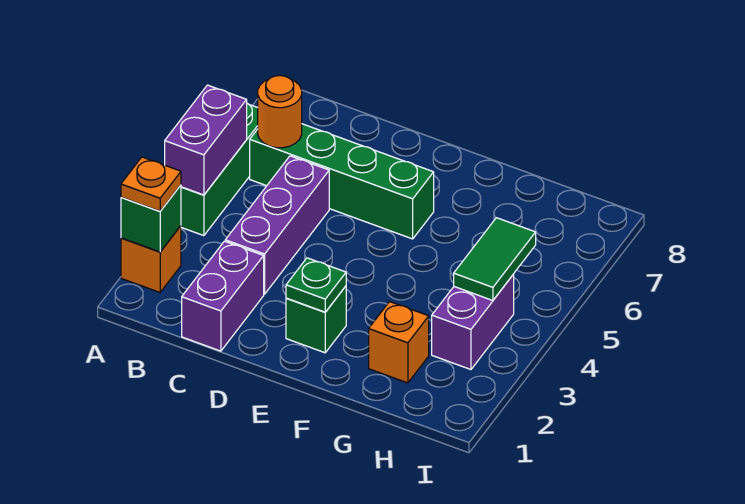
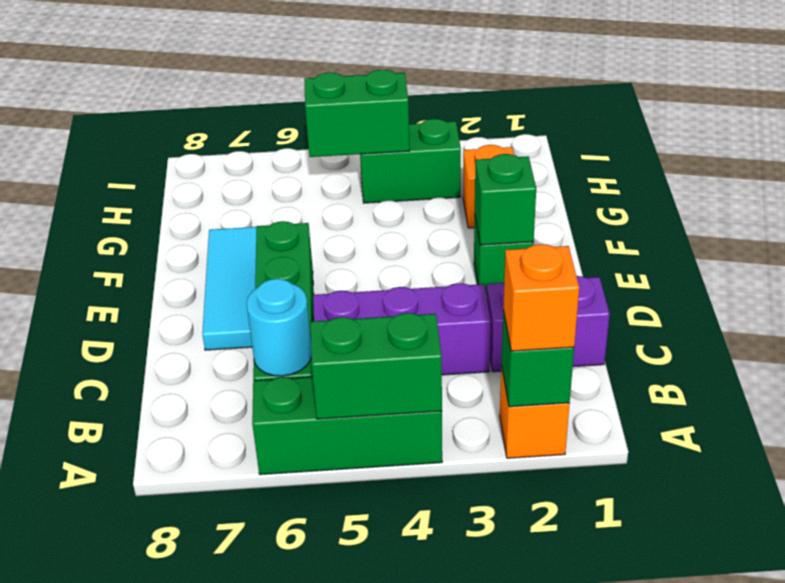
orange plate A2 level 3 -> orange brick A2 level 3
purple brick A4:A5 level 2 -> green brick A4:A5 level 2
orange round brick B6 level 2 -> cyan round brick B6 level 2
none -> cyan tile D7:F7 level 1
green plate E2 level 2 -> green brick E2 level 2
purple brick H3:H4 level 1 -> green brick H3:H4 level 1
green tile H4:H5 level 2 -> green brick H4:H5 level 2

